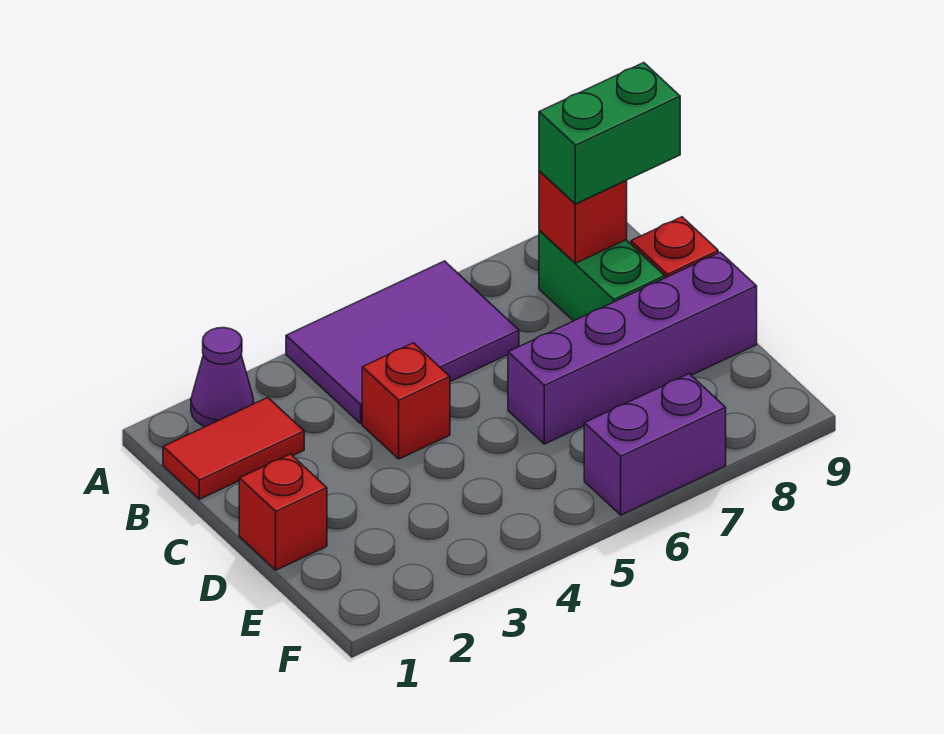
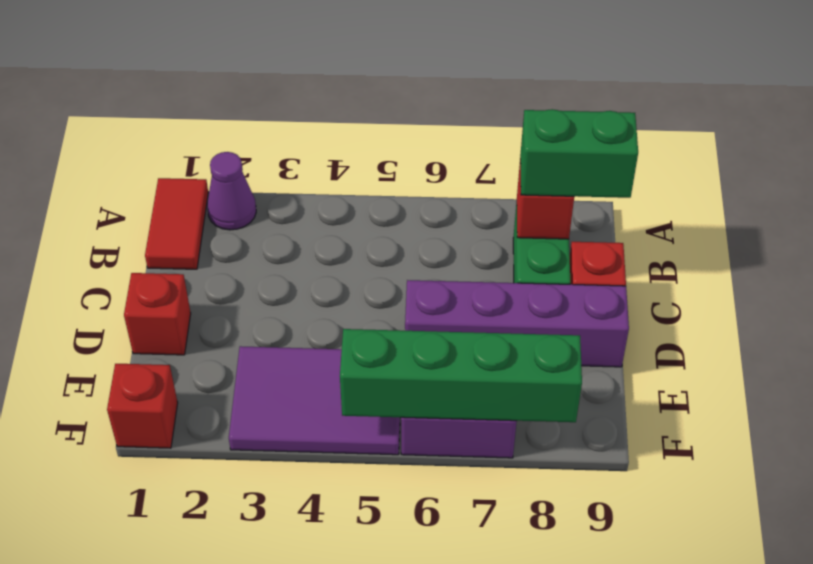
purple tile A4:B6 level 1 -> purple tile E3:F5 level 1
red tile B1:B2 level 1 -> red tile A1:B1 level 1
red brick C4 level 1 -> red brick F1 level 1
none -> green brick F5:F8 level 2

